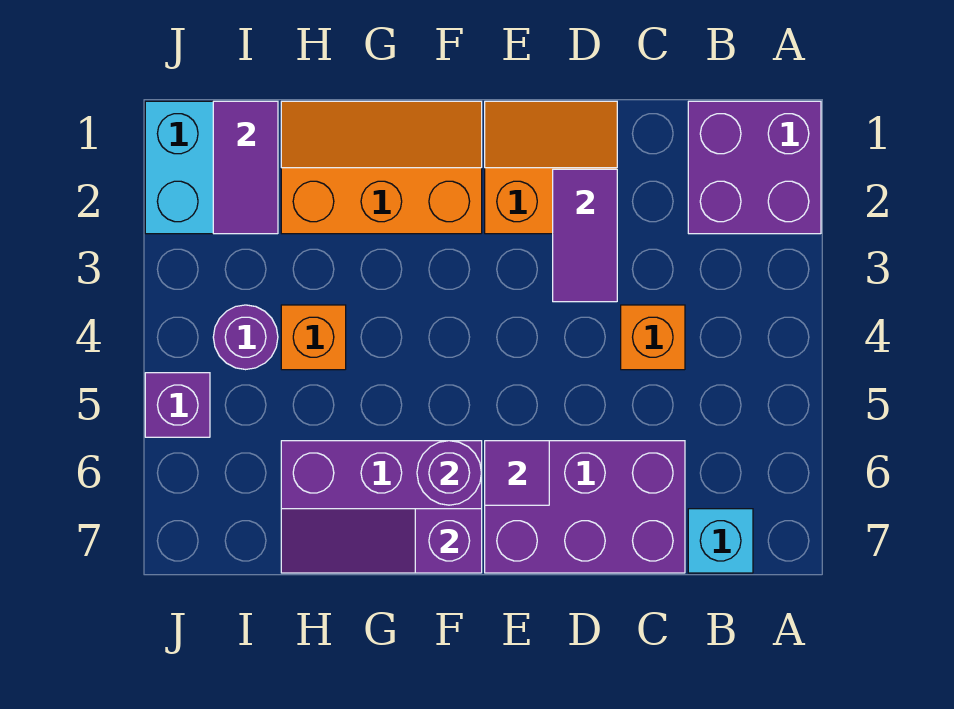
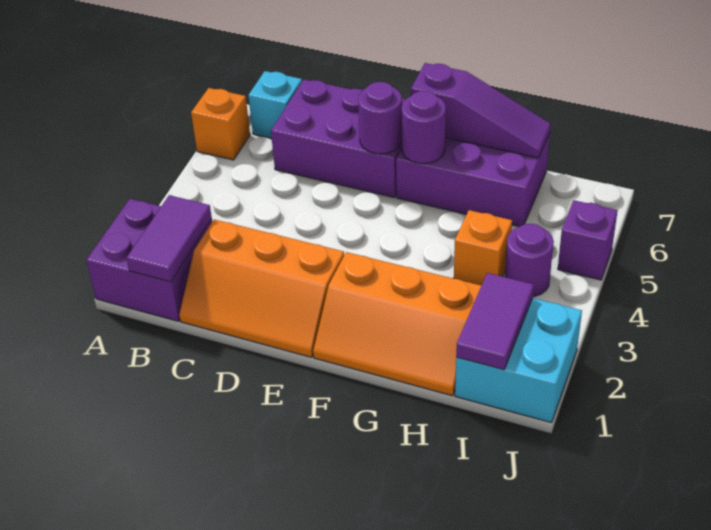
orange brick C4 level 1 -> orange brick A6 level 1
orange slope D1:E2 level 1 top 2 -> orange slope C1:E2 level 1 top 2
purple tile D2:D3 level 2 -> purple tile B1:B2 level 2
purple tile E6 level 2 -> purple round brick E6 level 2

